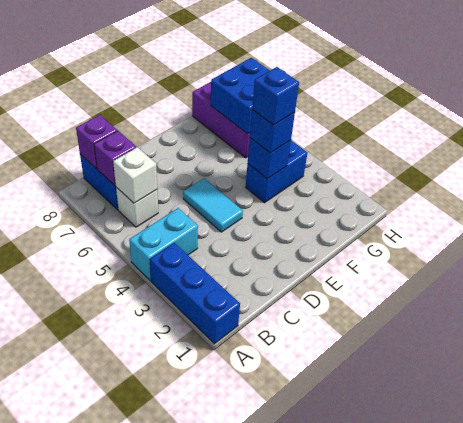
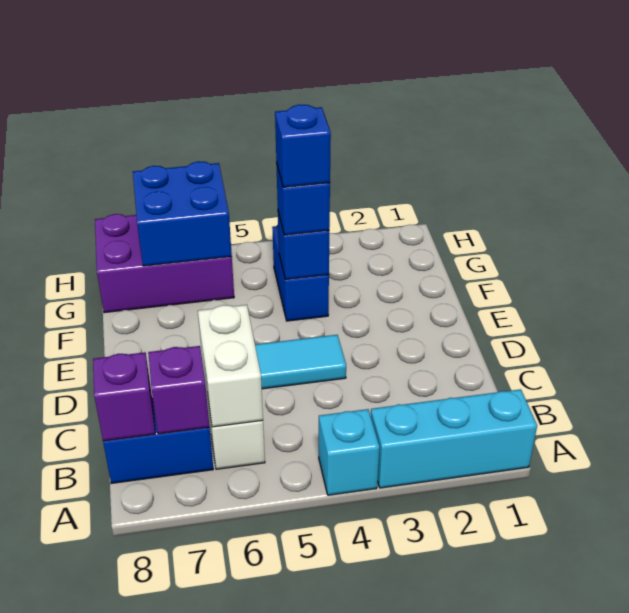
blue brick A1:A3 level 1 -> cyan brick A1:A3 level 1
cyan brick A4:B4 level 1 -> cyan brick A4 level 1
white brick B6 level 2 -> white brick B6:C6 level 2

